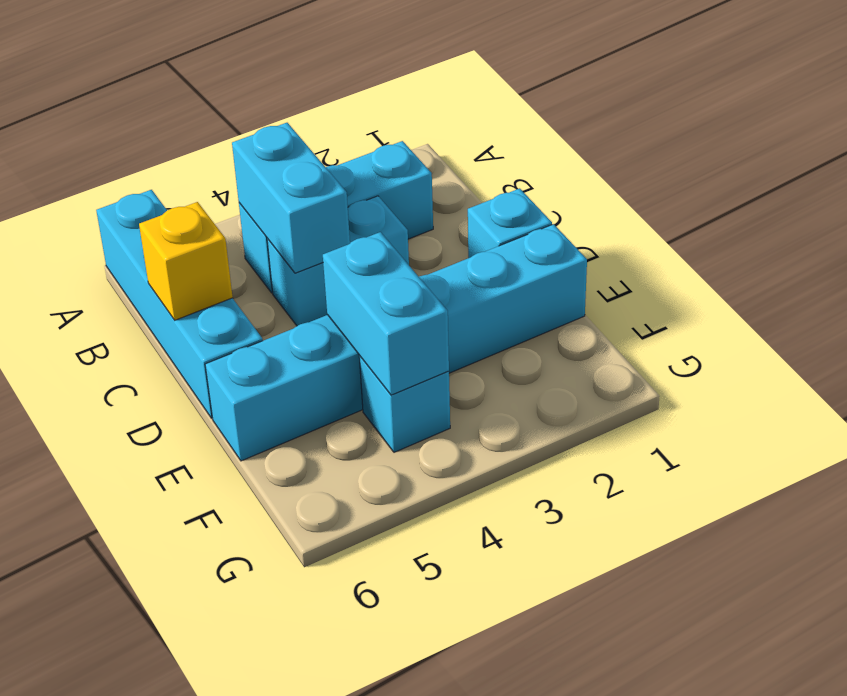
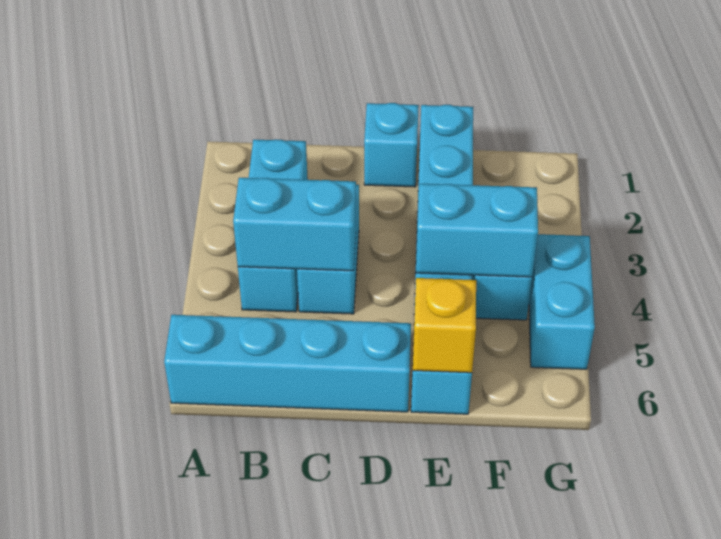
yellow brick C6 level 2 -> yellow brick E6 level 2
none -> cyan brick G4:G5 level 1

